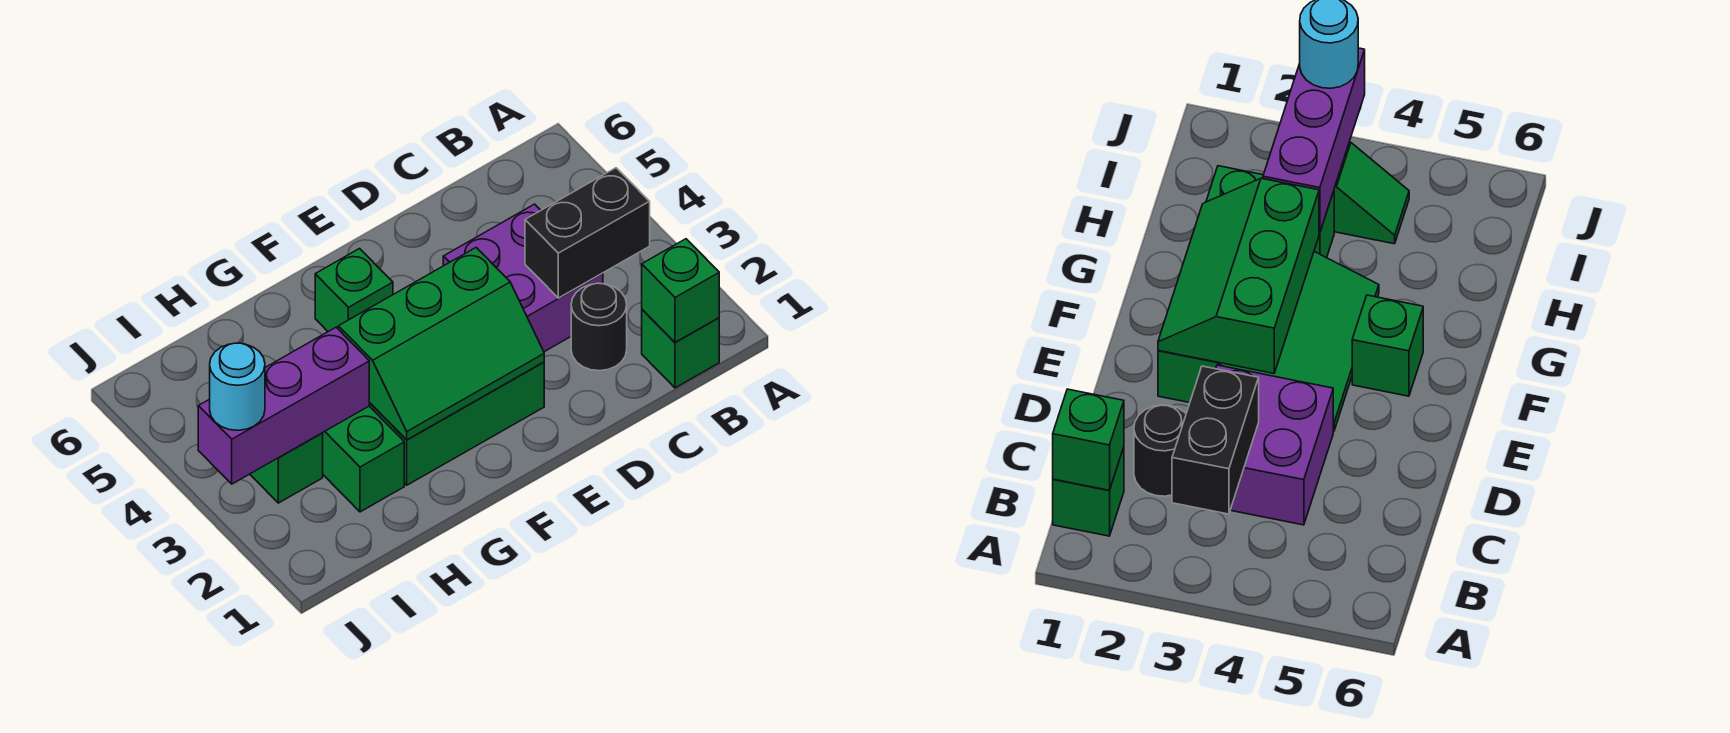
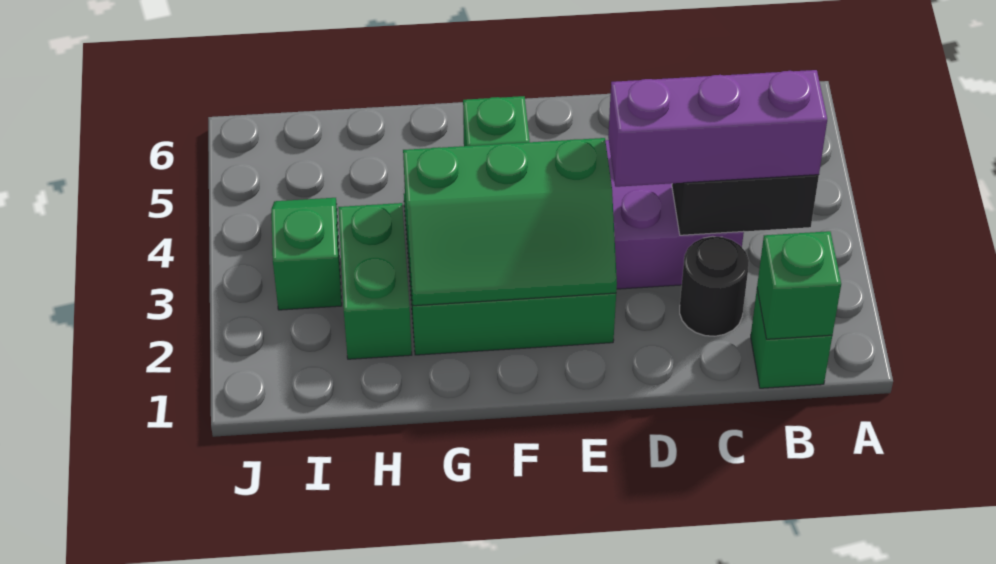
purple brick H3:J3 level 2 -> purple brick B3:D3 level 3
cyan round brick J3 level 3 -> none

